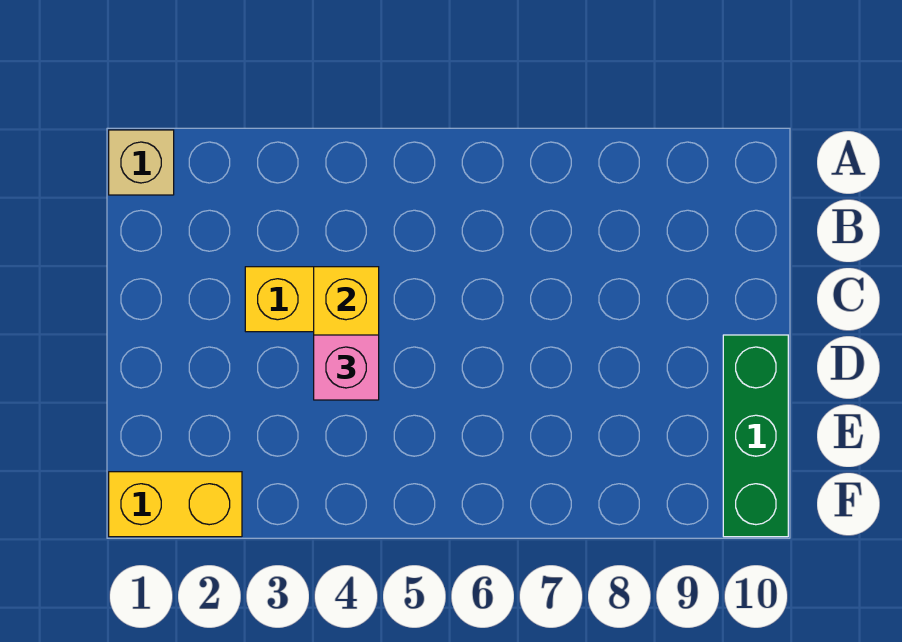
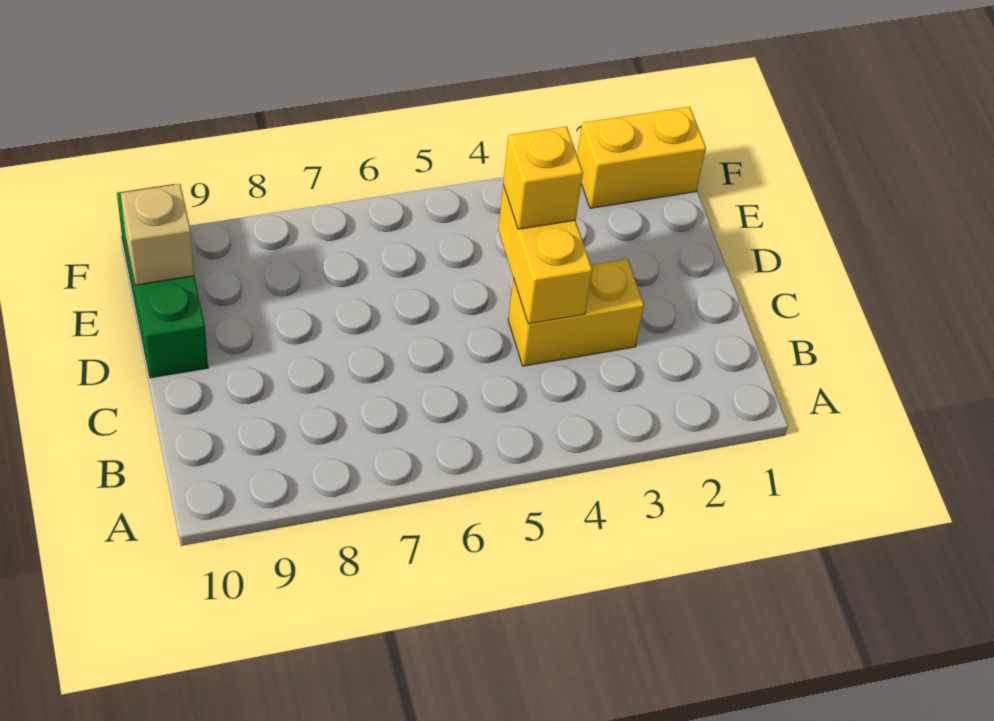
tan brick A1 level 1 -> tan brick E10 level 2
pink brick D4 level 3 -> yellow brick D4 level 3

